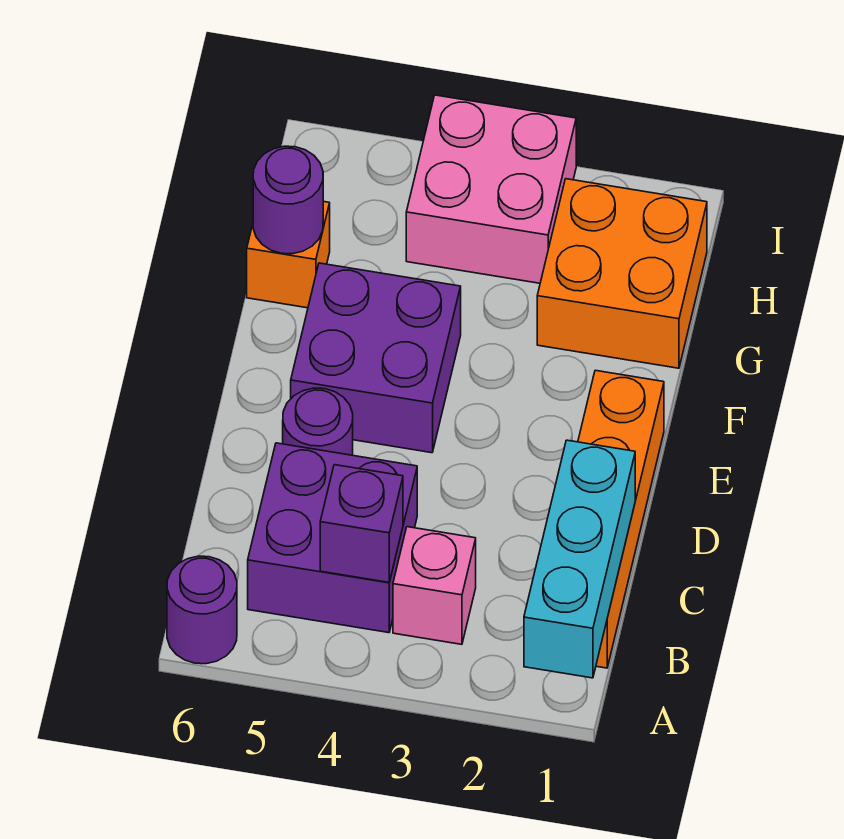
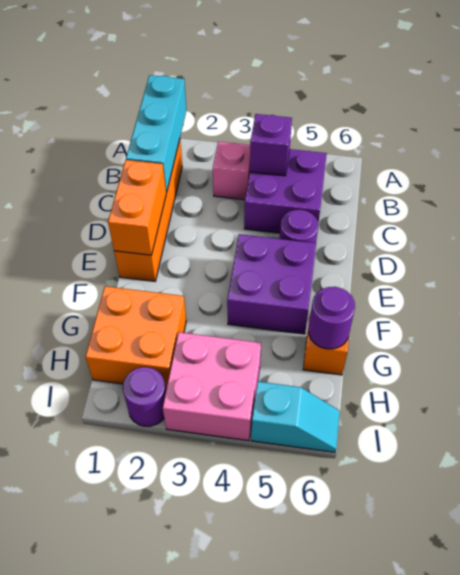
purple round brick A6 level 1 -> purple round brick I2 level 1
none -> orange brick D1:E1 level 2
none -> cyan slope I5:I6 level 1 top 5

